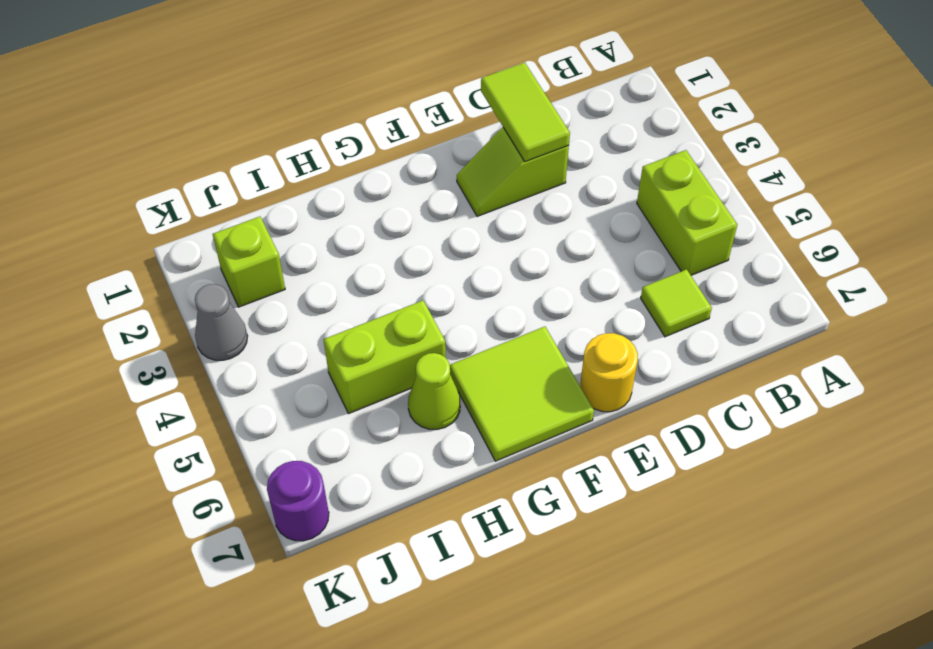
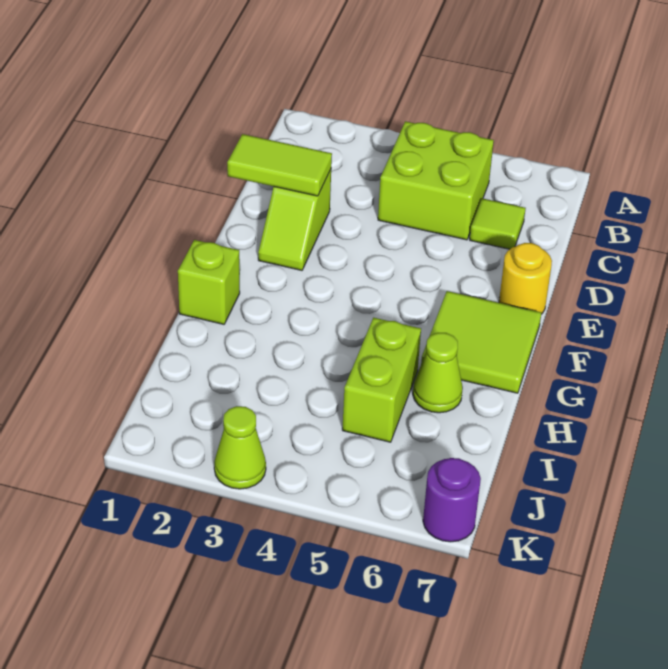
lime brick B4:B5 level 1 -> lime brick B4:C5 level 1
lime brick J2 level 1 -> lime brick G1 level 1
grey cone K3 level 1 -> lime cone K3 level 1

